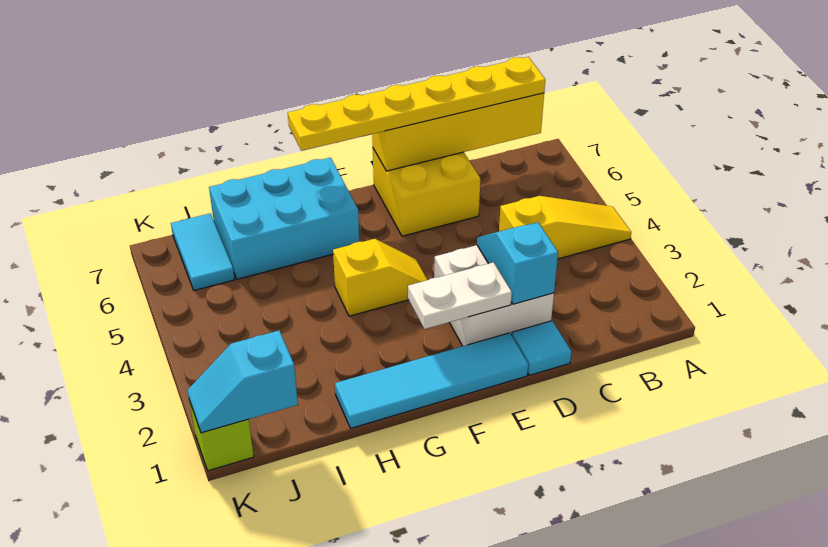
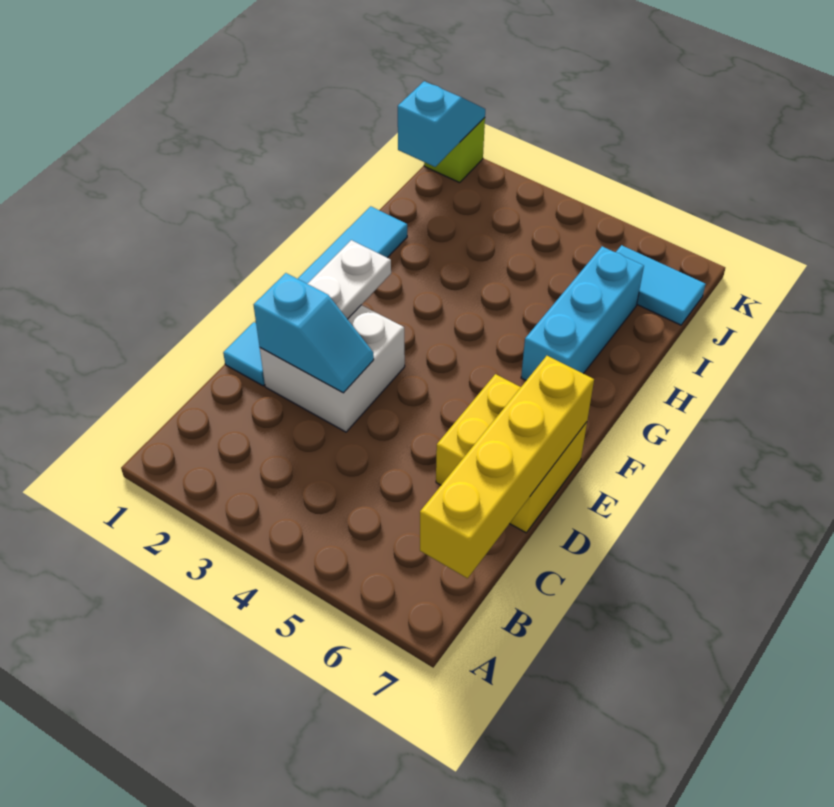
yellow slope A4:C4 level 1 top C -> none
yellow plate B7:G7 level 3 -> none
yellow slope F4:G4 level 1 top G -> none
cyan brick G6:I7 level 1 -> cyan brick G6:I6 level 1

